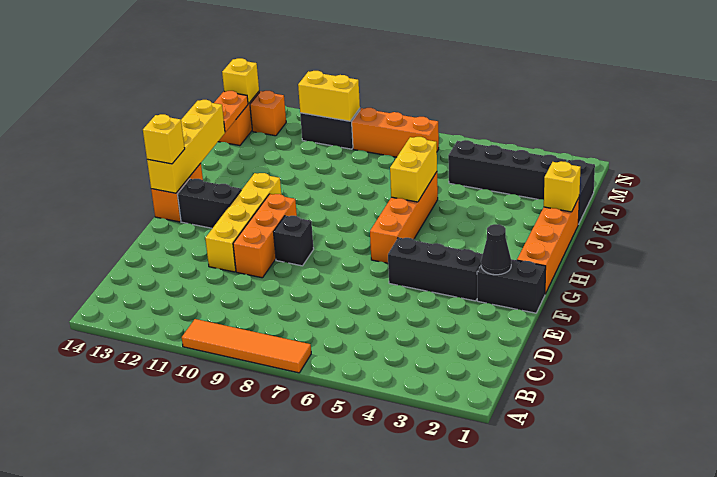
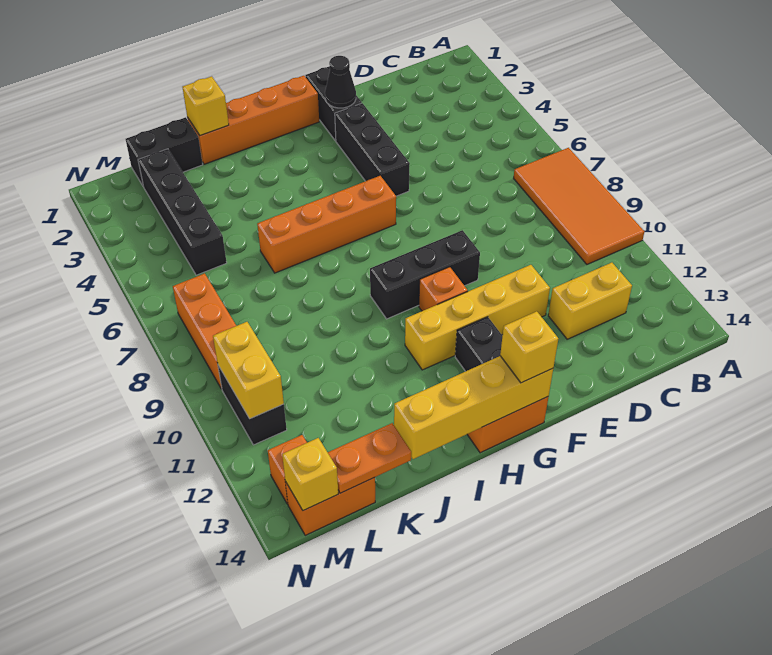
orange tile A7:A10 level 1 -> orange tile A7:B10 level 1
orange brick E10:G10 level 1 -> orange brick G10 level 1
black brick F9 level 1 -> black brick F9:H9 level 1
yellow brick I6:J6 level 2 -> yellow brick C12:D12 level 1

